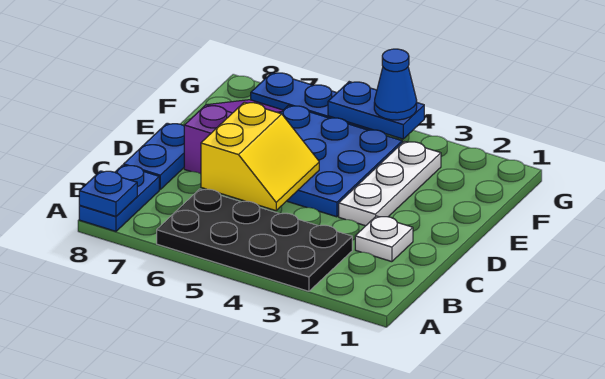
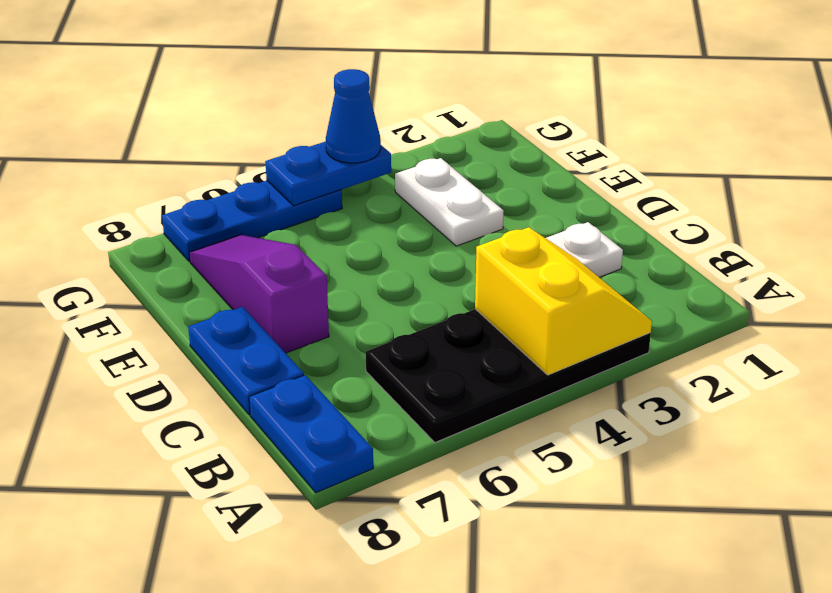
blue plate A8 level 2 -> none
yellow slope C5:D6 level 2 top 6 -> yellow slope A3:B4 level 2 top 4
white plate D3:F3 level 1 -> white plate E3:F3 level 1
blue plate D4:F6 level 1 -> none

